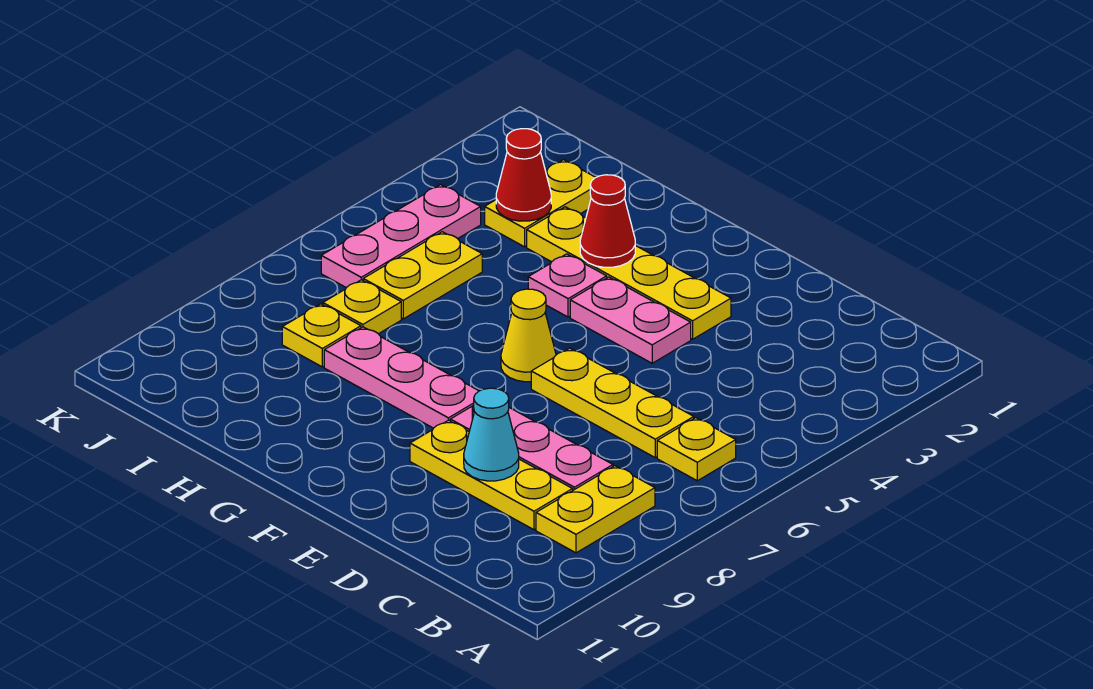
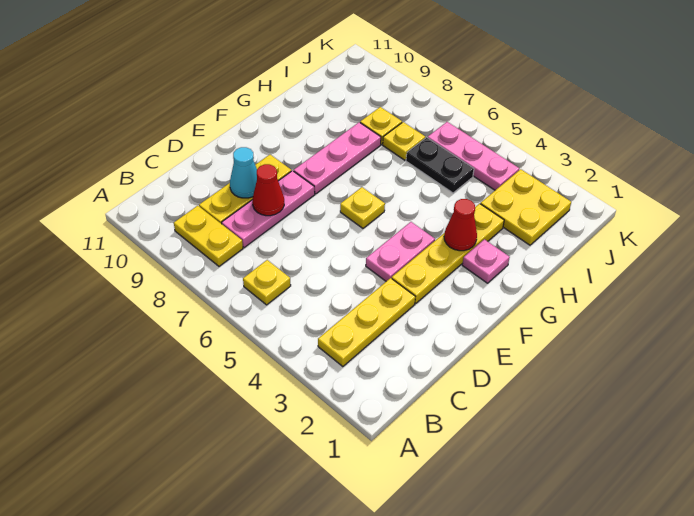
yellow plate C6:E6 level 1 -> yellow plate B3:D3 level 1
yellow cone F6 level 1 -> yellow plate F6 level 1
pink plate G4 level 1 -> pink plate G2 level 1
yellow plate I2:I3 level 1 -> yellow plate I2:J3 level 1
red cone I3 level 2 -> red cone D8 level 2
yellow plate I5:I6 level 1 -> black plate I5:I6 level 1

